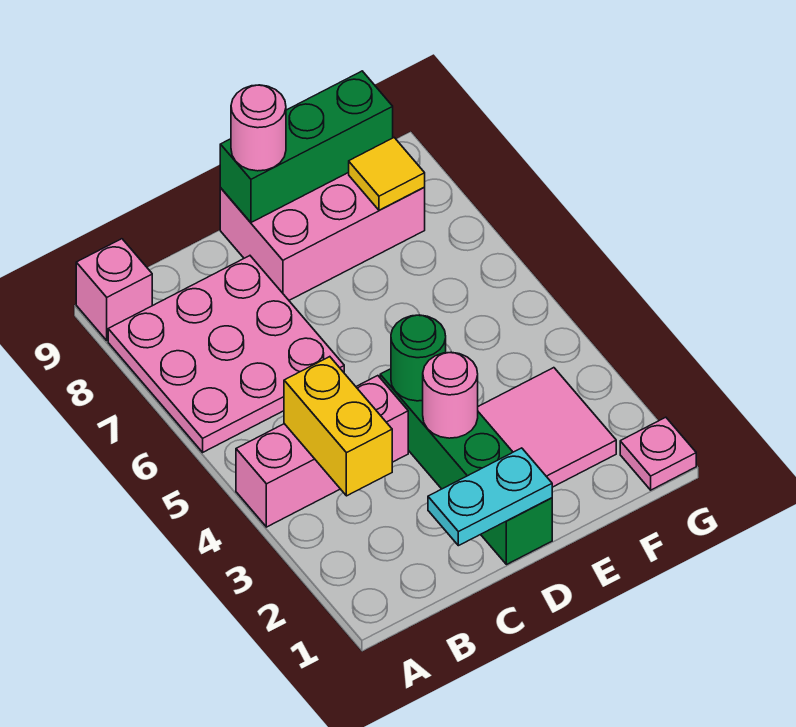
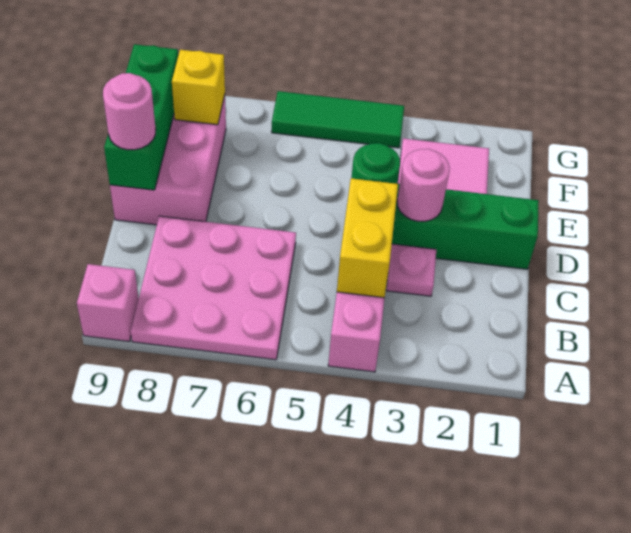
yellow brick B3:B4 level 2 -> yellow brick B4:C4 level 2
cyan plate C1:D1 level 2 -> none
yellow tile F8 level 2 -> yellow brick F8 level 2
pink plate G1 level 1 -> pink plate C3 level 1
none -> green tile G4:G6 level 1

